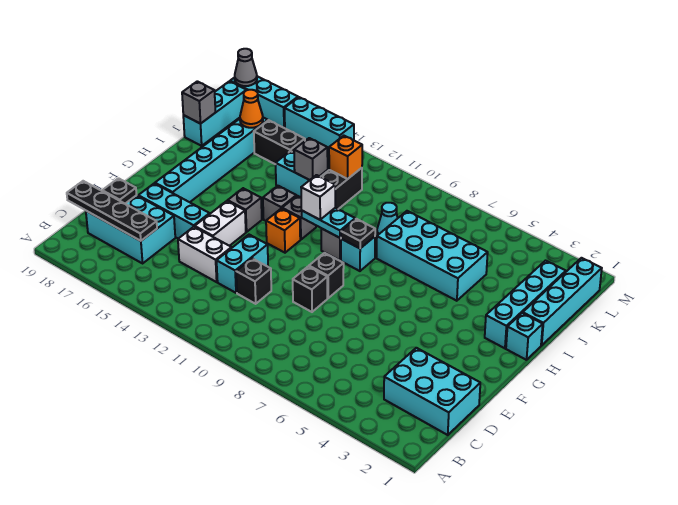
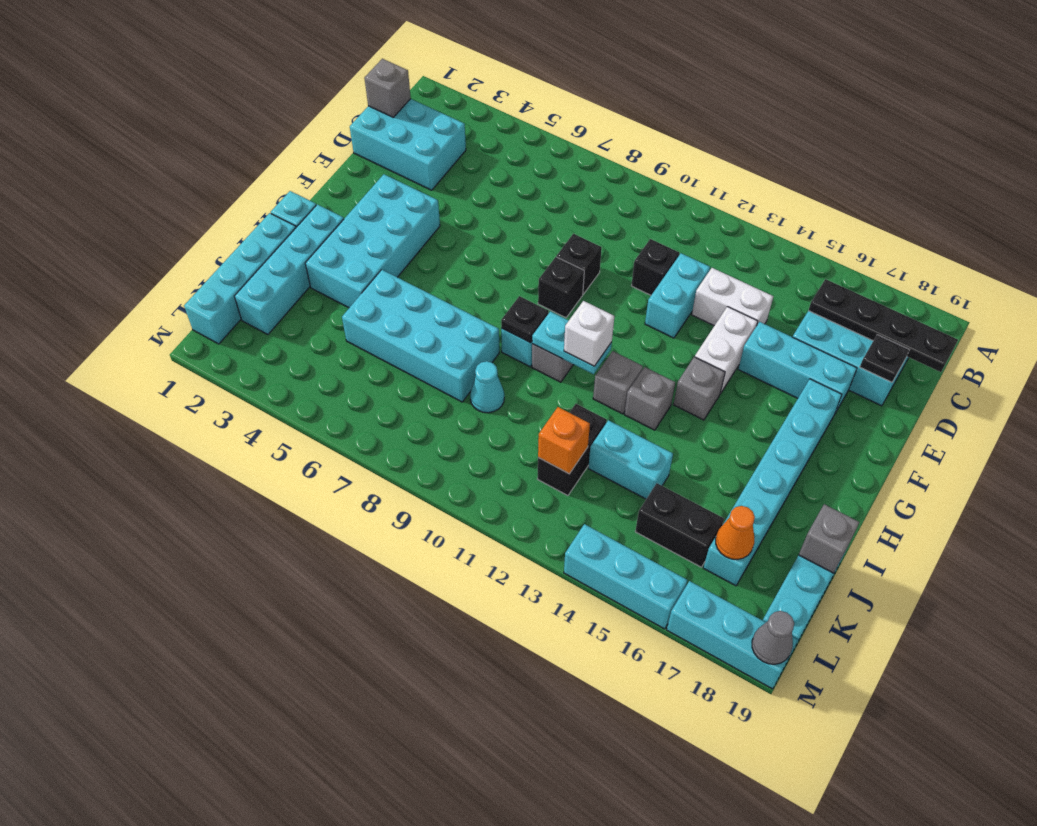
none -> cyan brick F3:I4 level 1
orange brick G12 level 1 -> none
grey brick J13 level 2 -> grey brick C1 level 2

